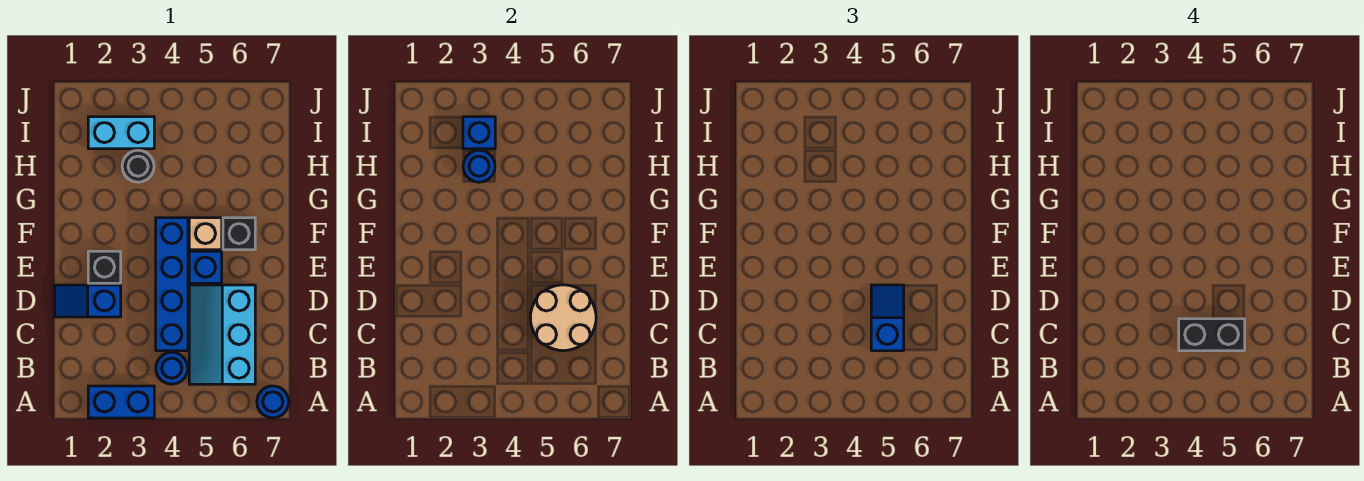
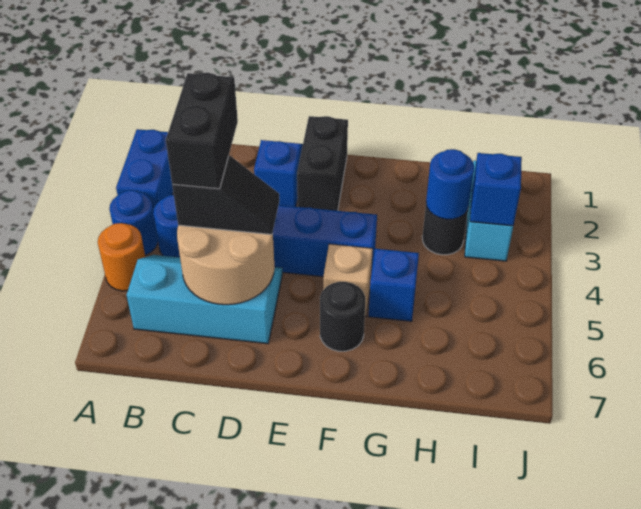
none -> orange round brick A5 level 1
blue round brick A7 level 1 -> blue round brick A4 level 1
blue slope C5:D5 level 3 top C -> black slope C5:D5 level 3 top C
black brick E2 level 1 -> black brick E1:E2 level 1
blue brick E5 level 1 -> blue brick G5 level 1
black brick F6 level 1 -> black round brick F6 level 1

